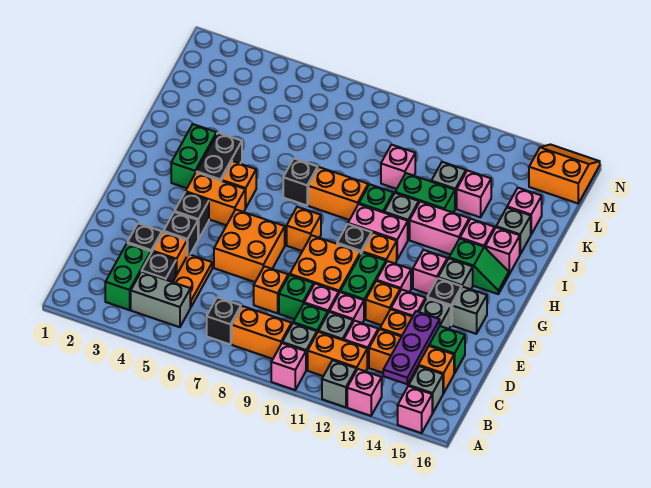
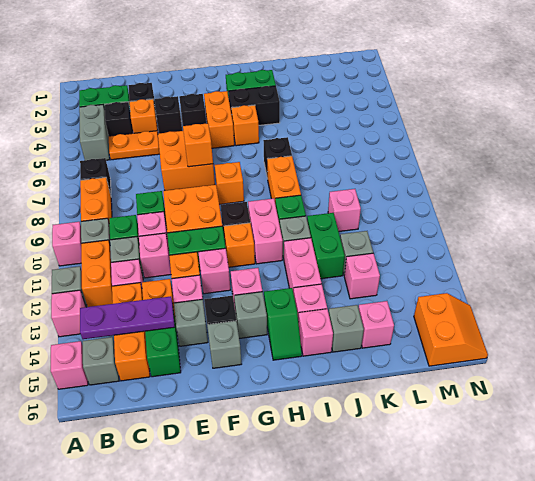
orange brick D8 level 1 -> orange brick F7 level 2

